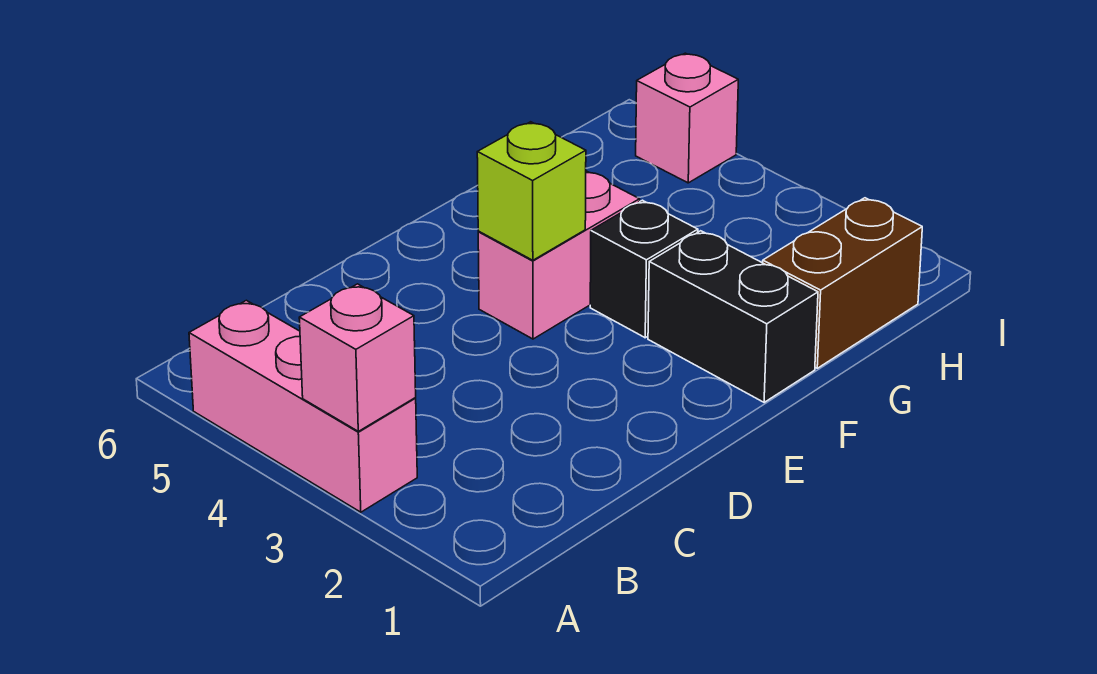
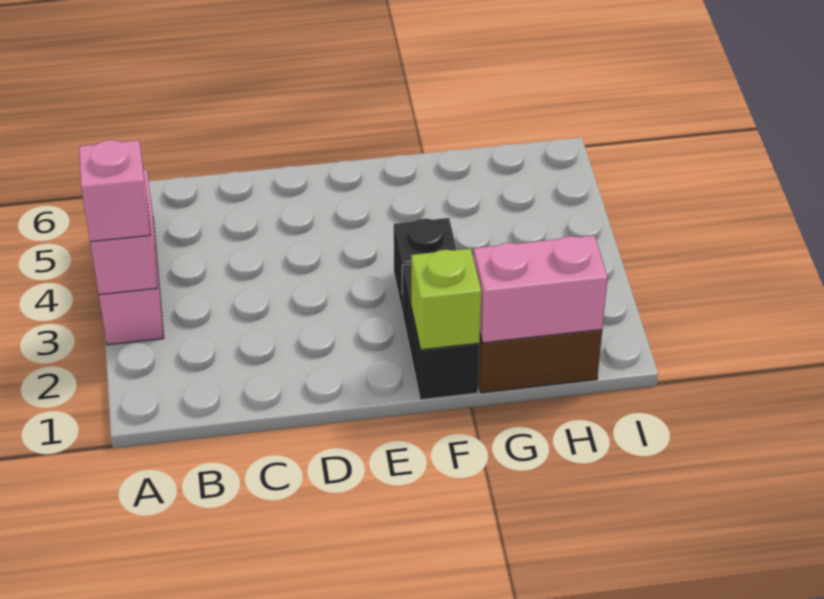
pink brick E4:F4 level 1 -> pink brick G1:H1 level 2
lime brick E4 level 2 -> lime brick F1 level 2
pink brick I5 level 1 -> pink brick A3 level 3

